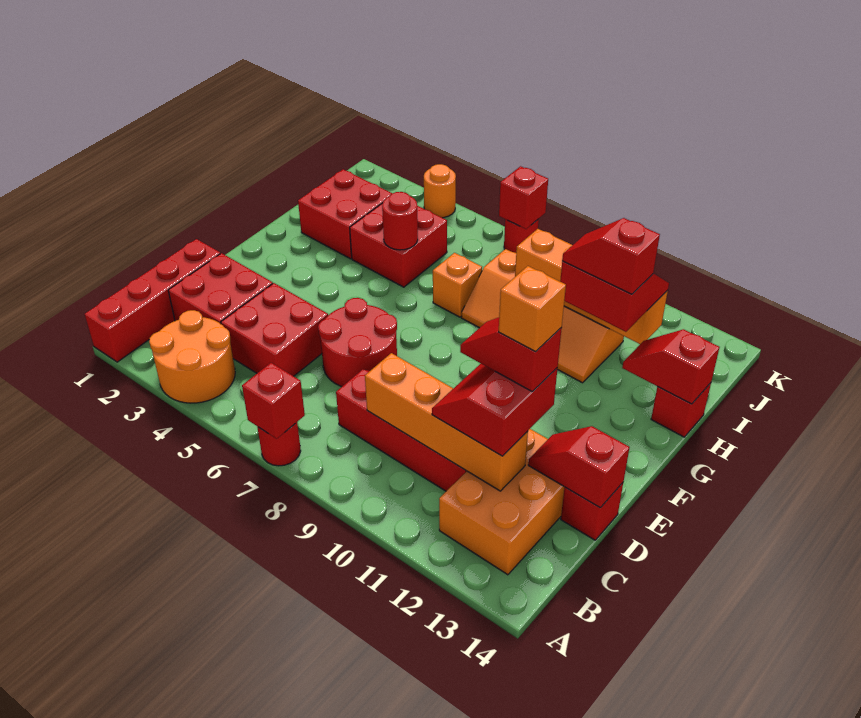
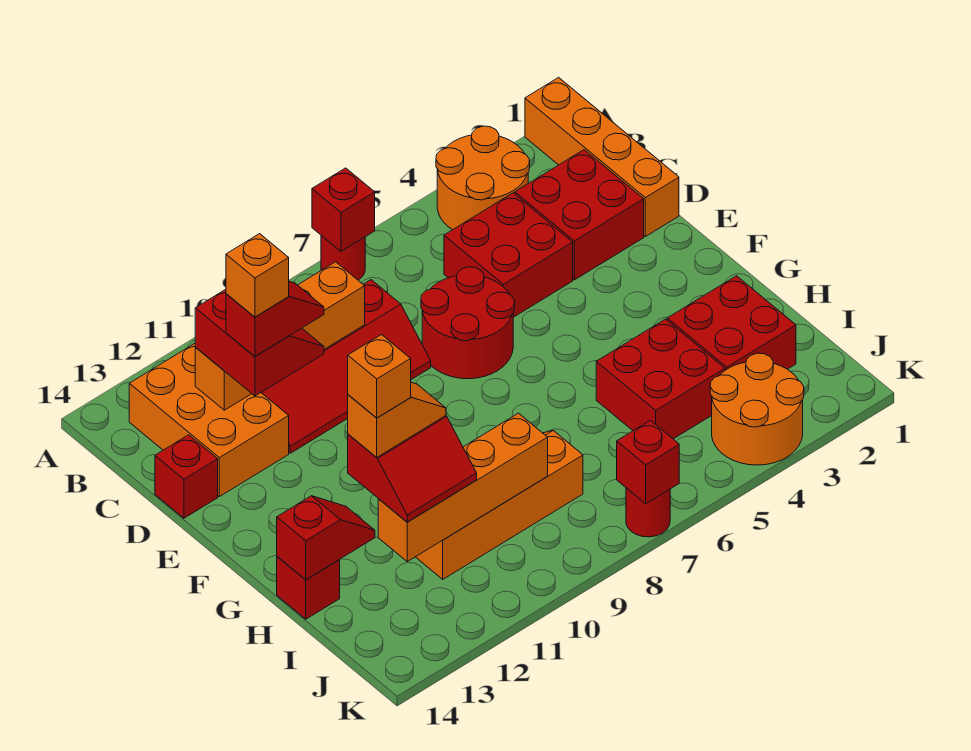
red brick A1:D1 level 1 -> orange brick A1:D1 level 1
red slope D13:D14 level 2 top 14 -> none
red round brick H5 level 2 -> none
orange brick H7 level 1 -> orange brick H12 level 5
red slope H11:H12 level 4 top 12 -> orange slope H11:H12 level 4 top 12
orange round brick K4 level 1 -> orange round brick J3:K4 level 1

